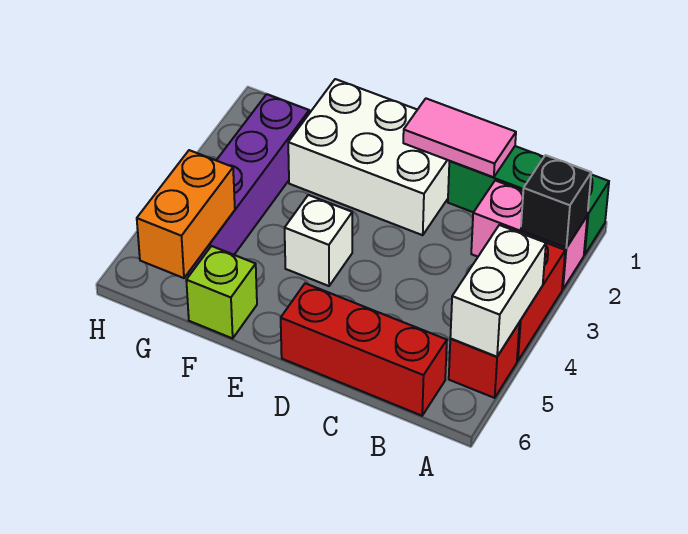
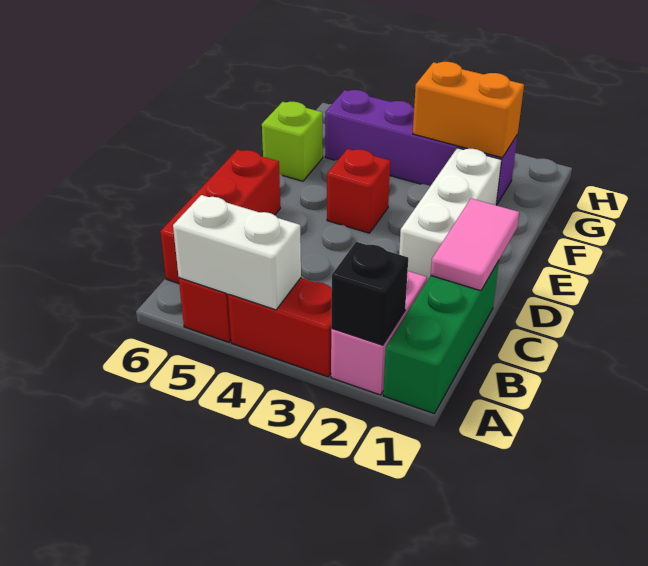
white brick D1:F2 level 1 -> white brick D2:F2 level 1
white brick E4 level 1 -> red brick E4 level 1
orange brick G5:G6 level 2 -> orange brick G2:G3 level 2

